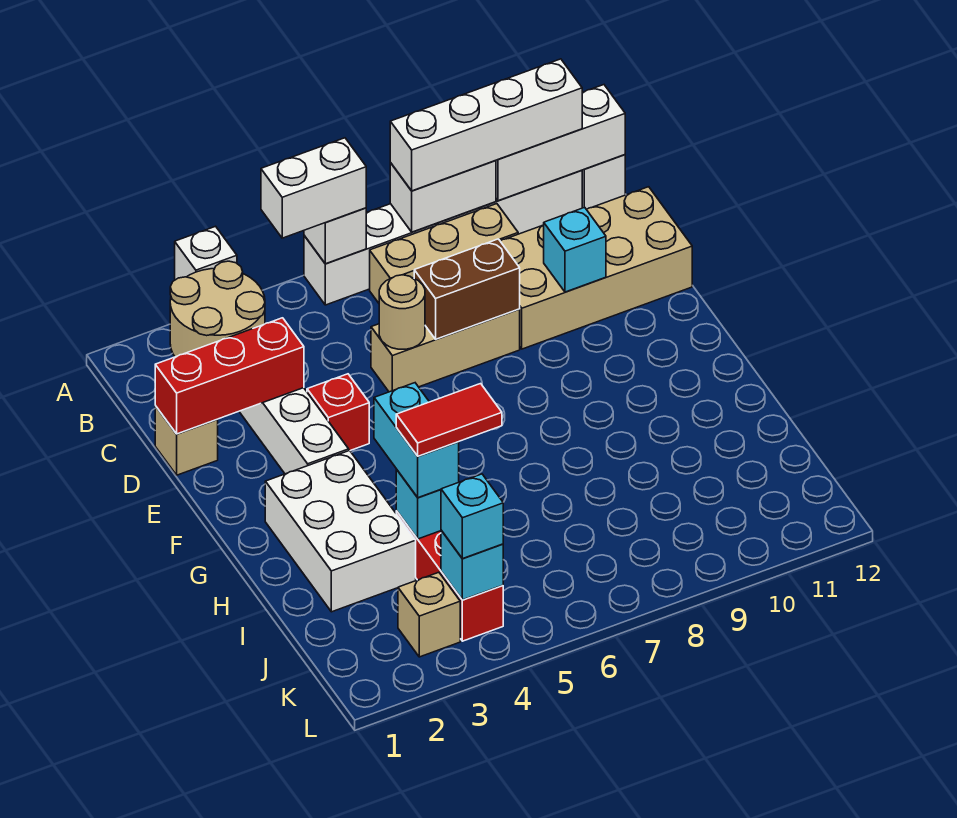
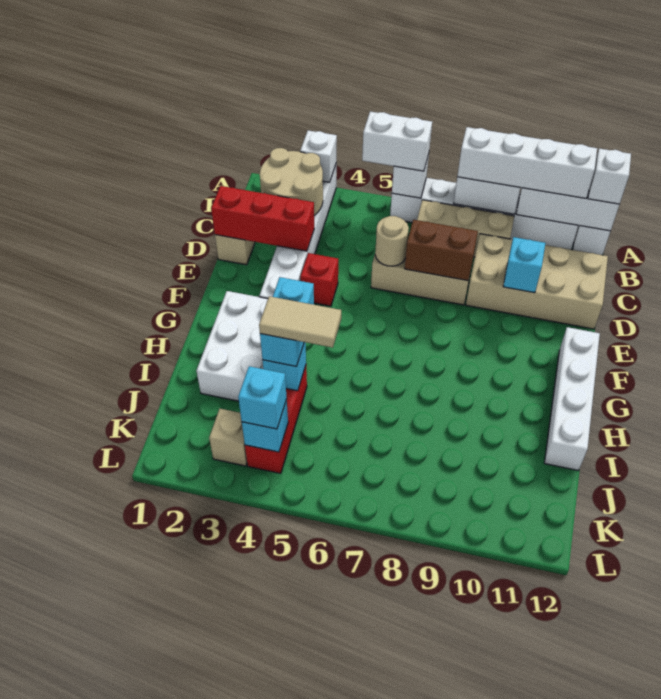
none -> white brick A12 level 3
none -> white brick F12:I12 level 1
red tile I4:I5 level 4 -> tan tile I4:I5 level 4

